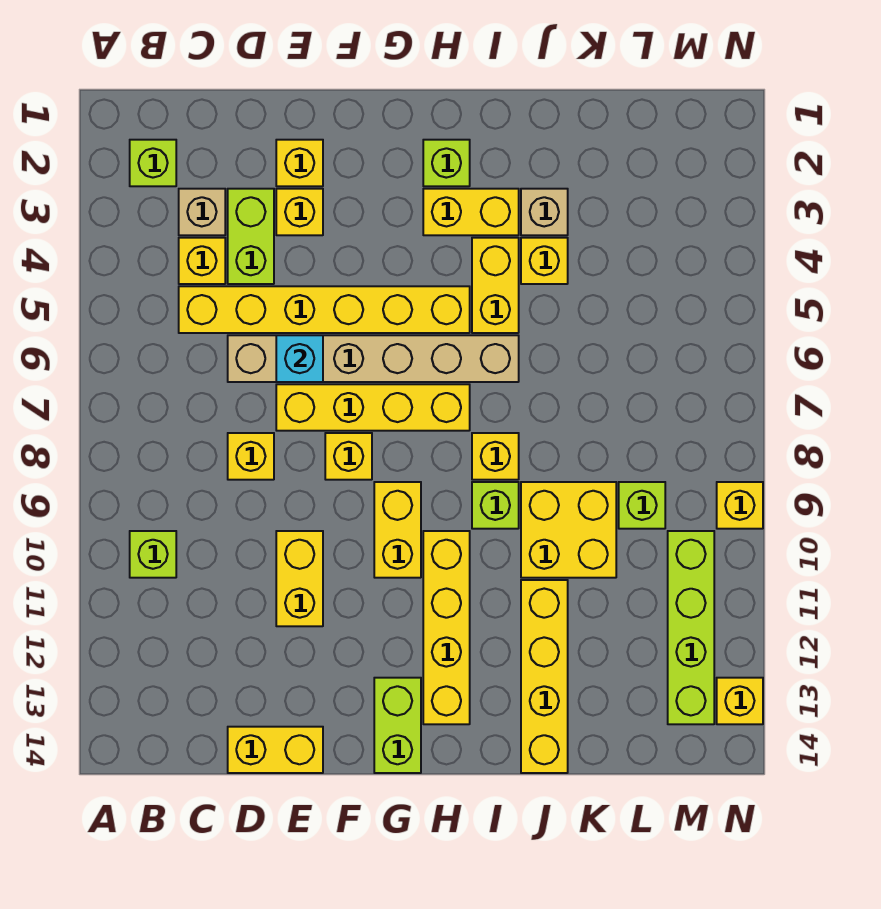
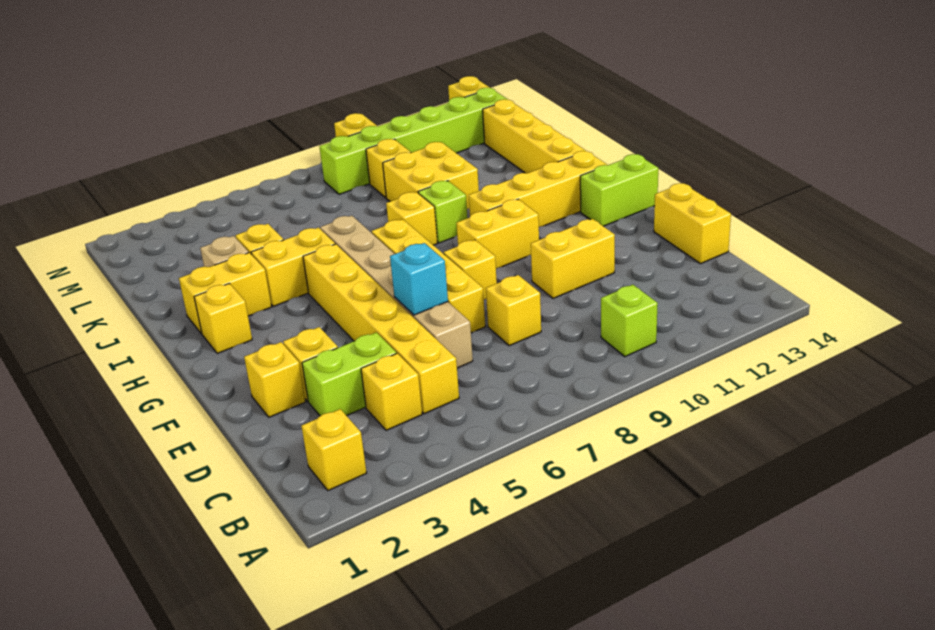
lime brick B2 level 1 -> yellow brick B2 level 1
tan brick C3 level 1 -> none
lime brick H2 level 1 -> yellow brick H2 level 1
yellow brick H3:I3 level 1 -> yellow brick I2:I3 level 1
yellow brick J11:J14 level 1 -> yellow brick I13:L13 level 1
lime brick L9 level 1 -> yellow brick L9 level 1
lime brick M10:M13 level 1 -> lime brick M8:M13 level 1

